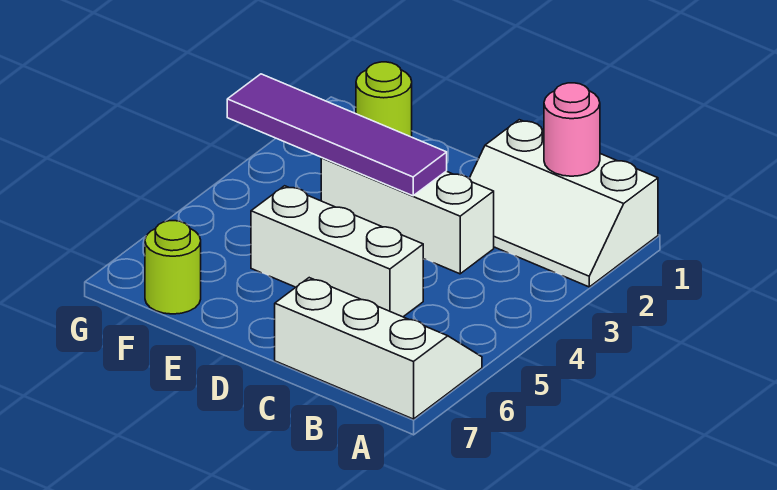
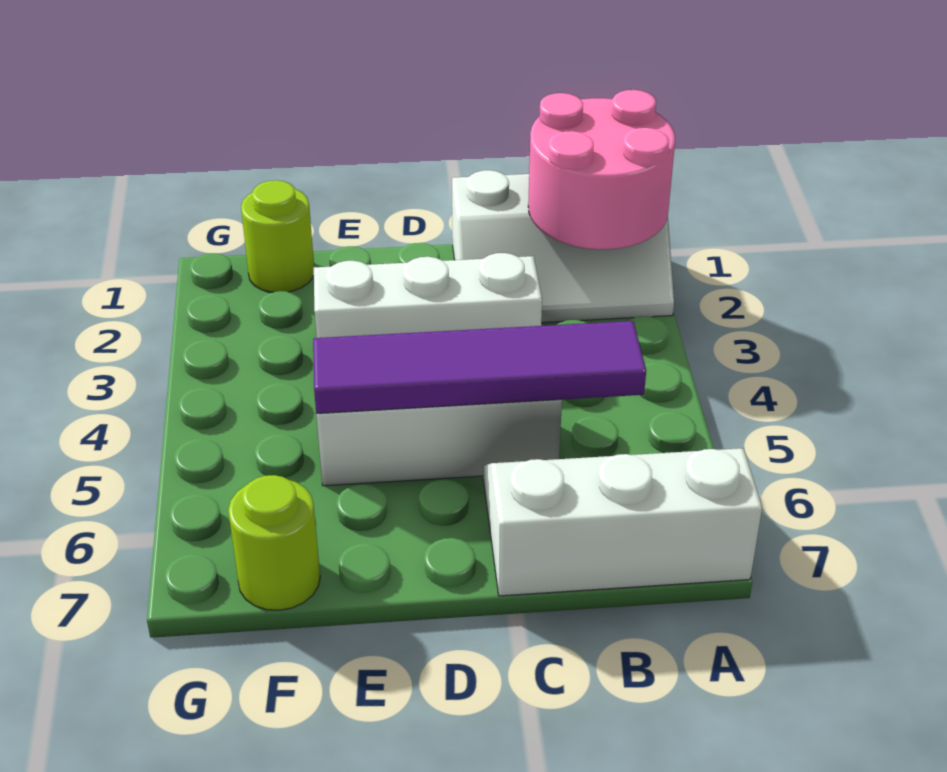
pink round brick B1 level 2 -> pink round brick A1:B2 level 2
purple tile D3:G3 level 2 -> purple tile B5:E5 level 2

